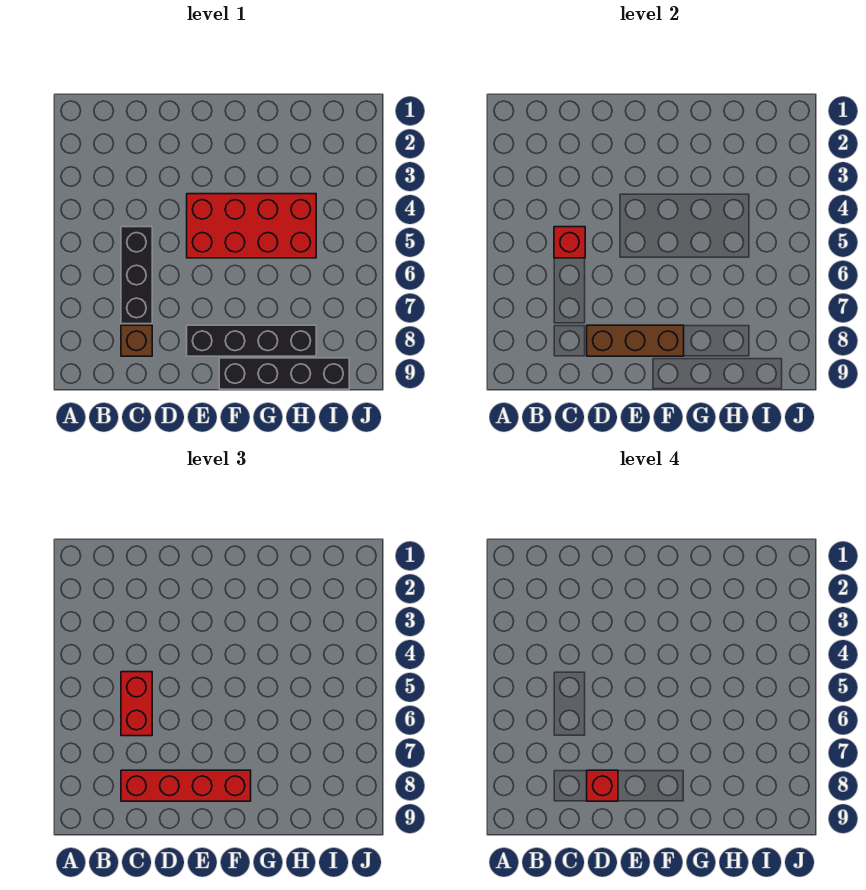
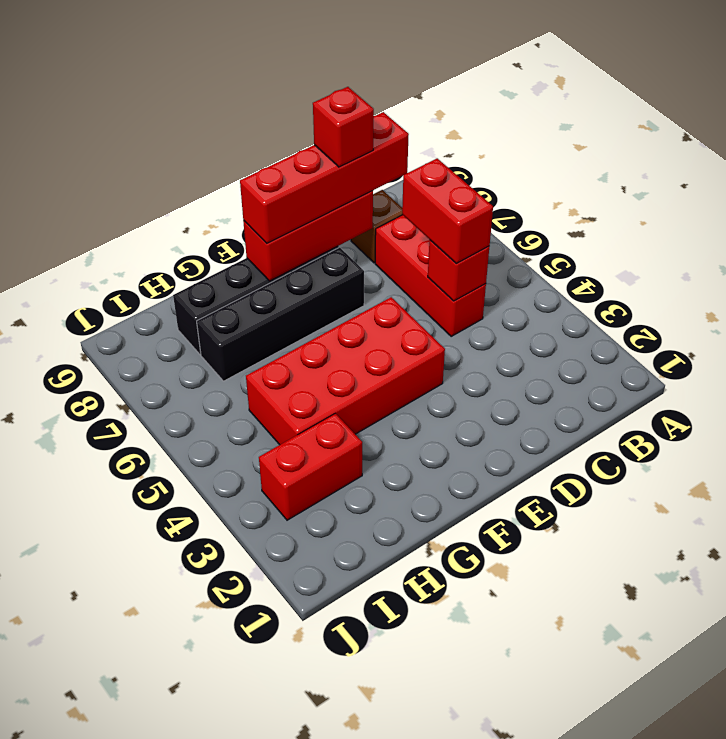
black brick C5:C7 level 1 -> red brick C5:C7 level 1
brown brick D8:F8 level 2 -> red brick D8:F8 level 2
black brick F9:I9 level 1 -> black brick E7:H7 level 1
none -> red brick H3:I3 level 1

